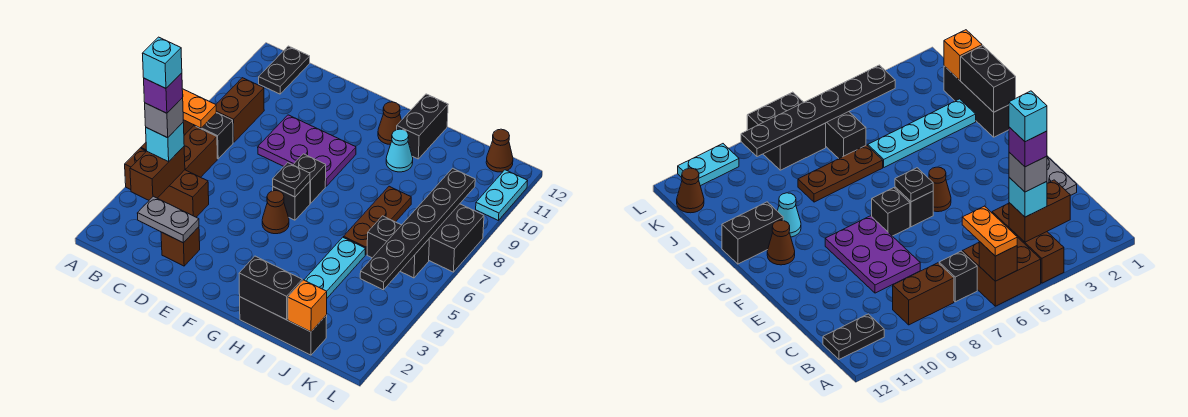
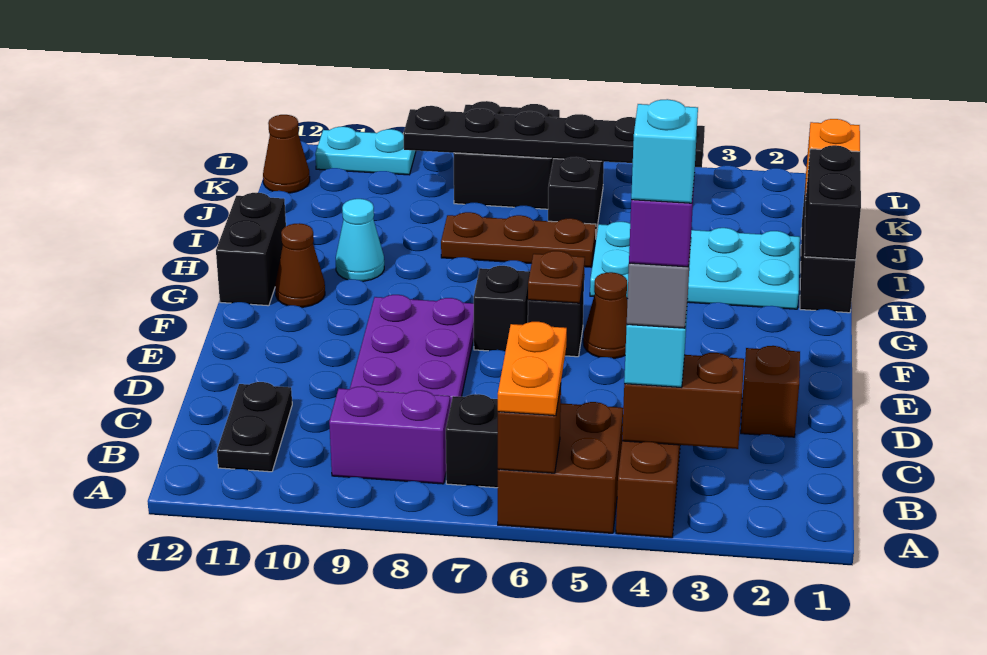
brown brick B8:B9 level 1 -> purple brick B8:B9 level 1
black plate B11:B12 level 1 -> black plate B11:C11 level 1
grey plate C2:D2 level 2 -> none
black plate F6 level 2 -> brown plate F6 level 2
black brick H11:H12 level 1 -> black brick G12:H12 level 1
cyan plate I2:I5 level 1 -> cyan plate H2:I5 level 1

